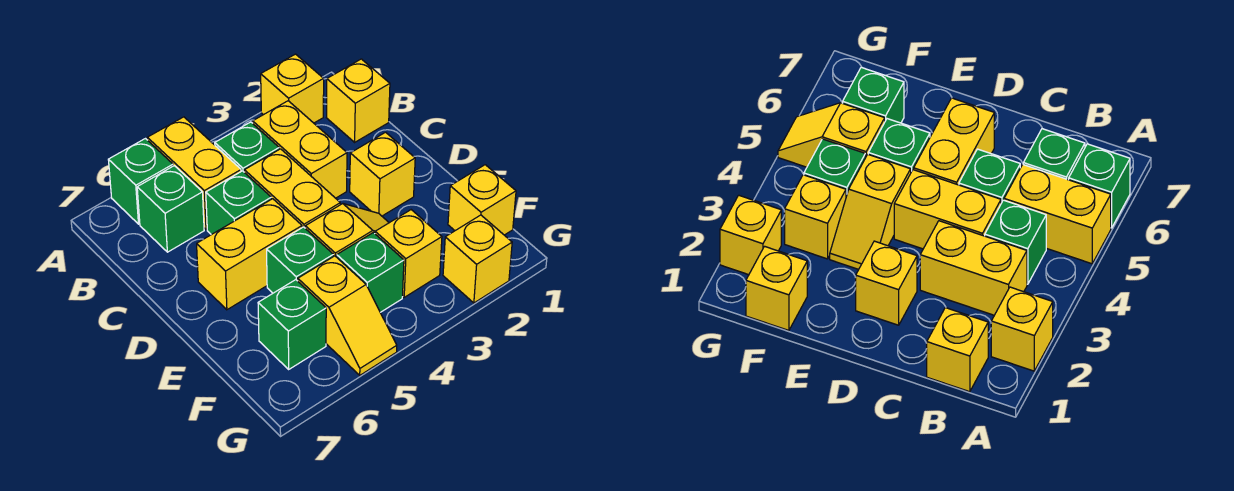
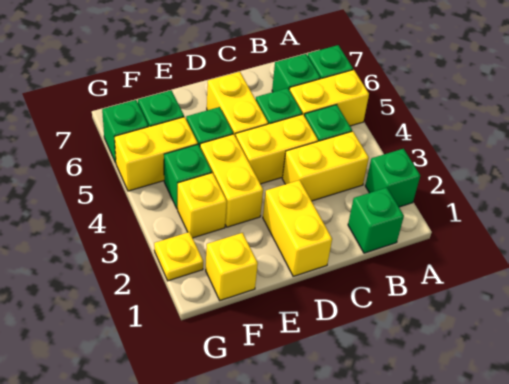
yellow brick A2 level 1 -> green brick A2 level 1
yellow brick B1 level 1 -> green brick B1 level 1
yellow brick D2 level 1 -> yellow brick D1:D2 level 1
yellow slope E3:E4 level 1 top 4 -> yellow brick E3:E4 level 1
yellow slope F5:G5 level 1 top F -> yellow brick F5:G5 level 1
yellow brick G2 level 1 -> yellow plate G2 level 1
none -> green brick G6 level 1

